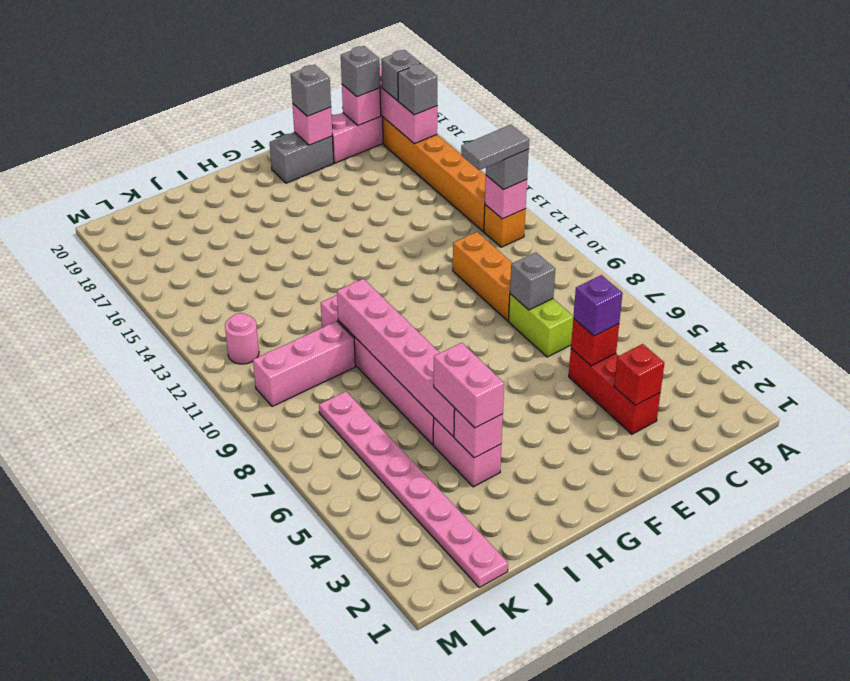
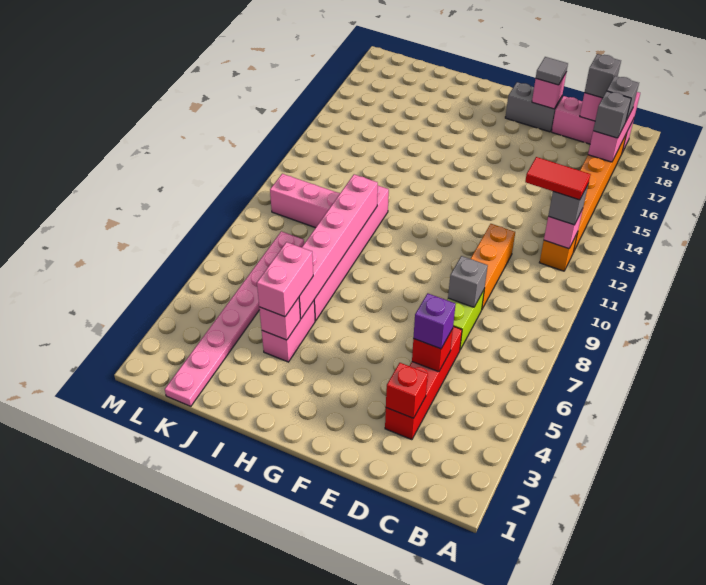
grey tile B12:C12 level 4 -> red tile B12:C12 level 4
red brick D3:D5 level 1 -> red brick D3:D6 level 1
grey brick E19 level 3 -> grey tile E19 level 3
pink round brick L12 level 1 -> none

